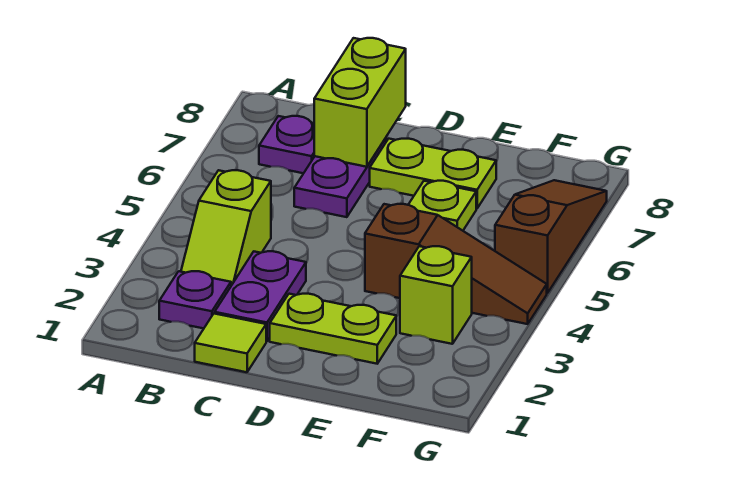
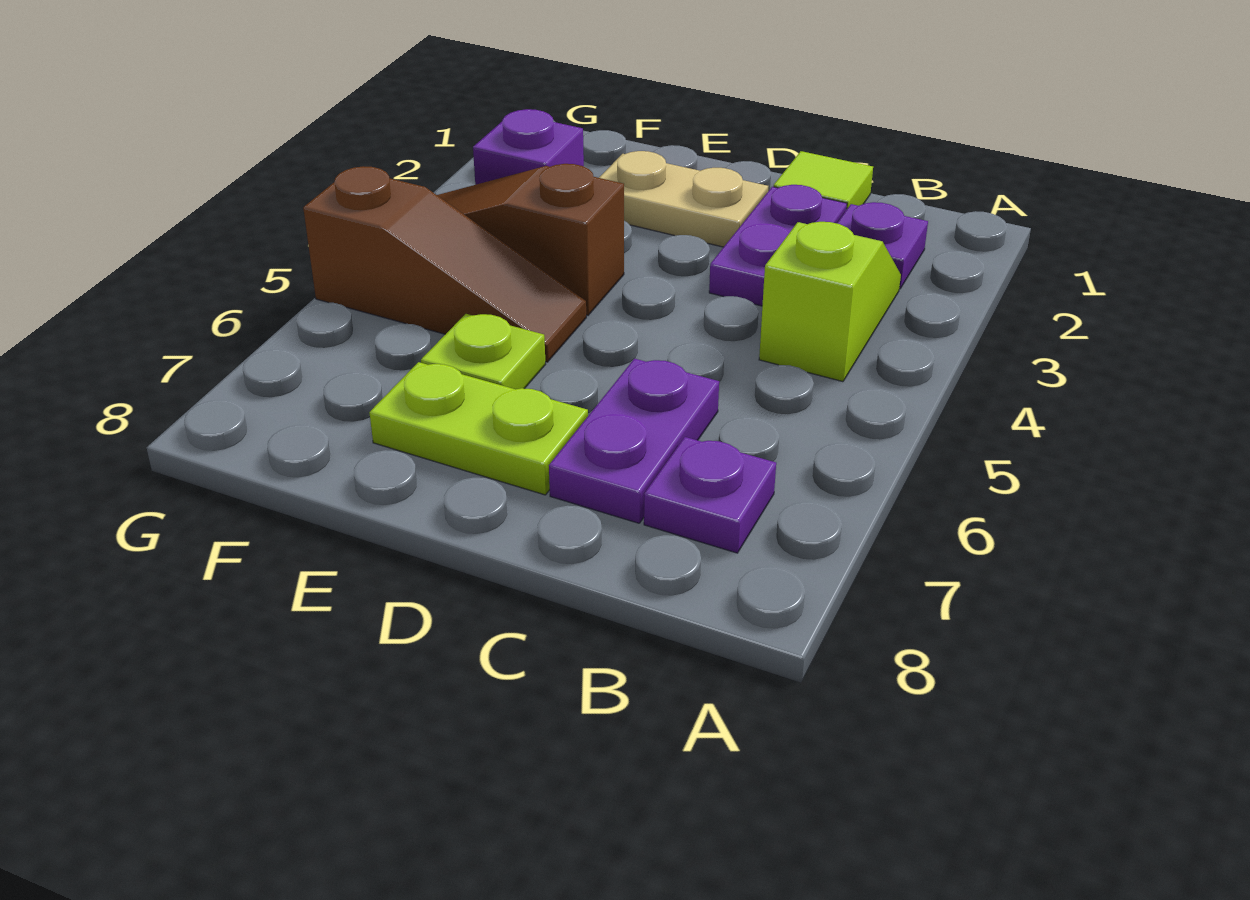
lime brick C7:C8 level 2 -> none
lime plate D2:E2 level 1 -> tan plate D2:E2 level 1
lime brick F3 level 1 -> purple brick F3 level 1
brown slope G5:G7 level 1 top 5 -> brown slope E5:G5 level 1 top G

